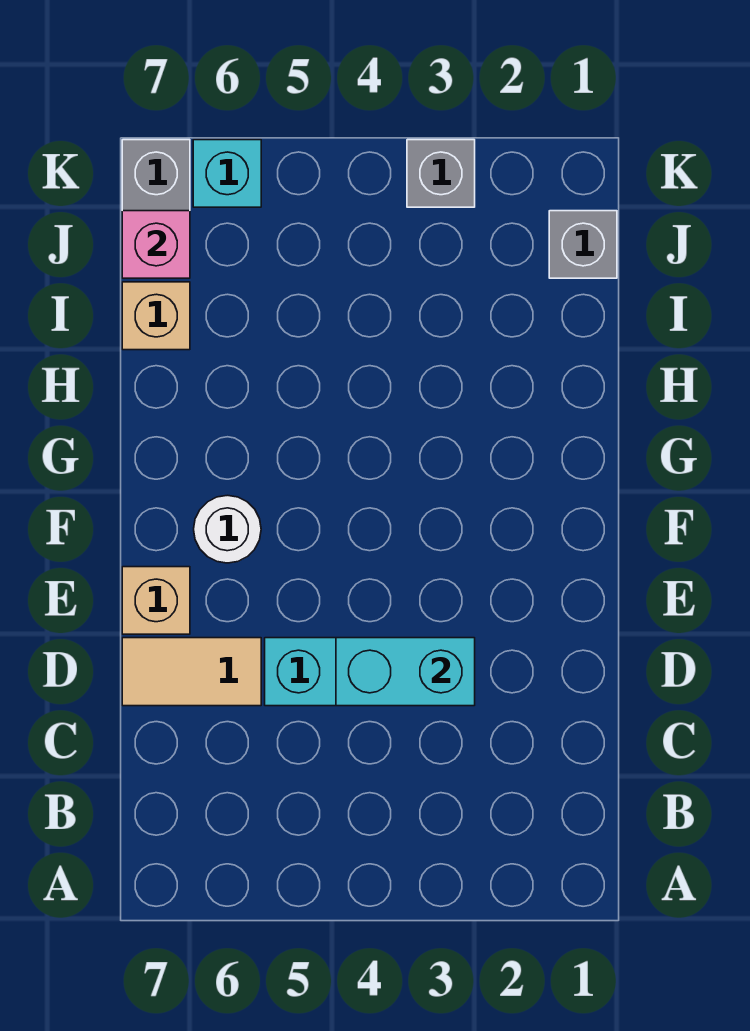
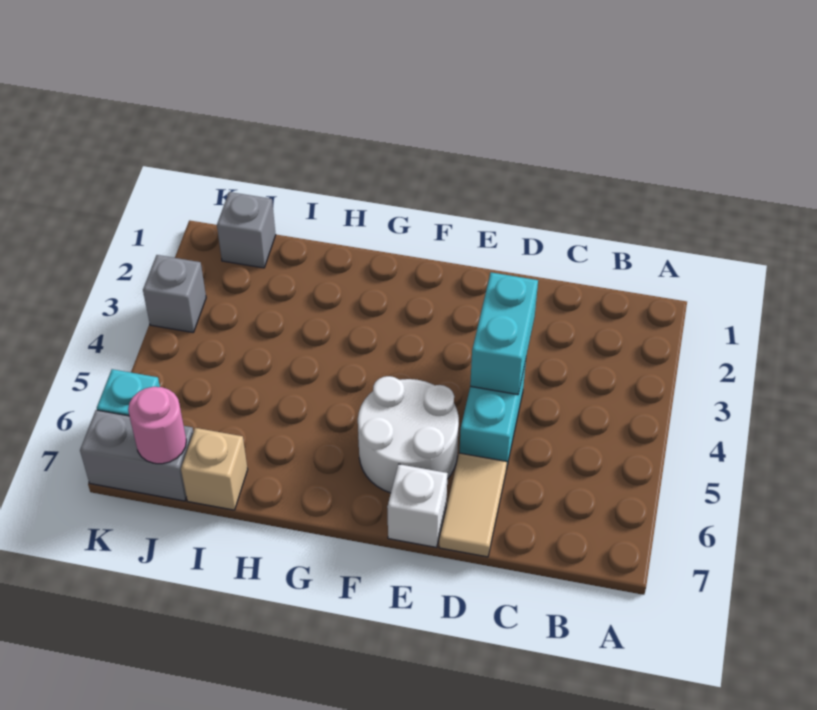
tan brick E7 level 1 -> white brick E7 level 1
white round brick F6 level 1 -> white round brick E5:F6 level 1
pink brick J7 level 2 -> pink round brick J7 level 2

